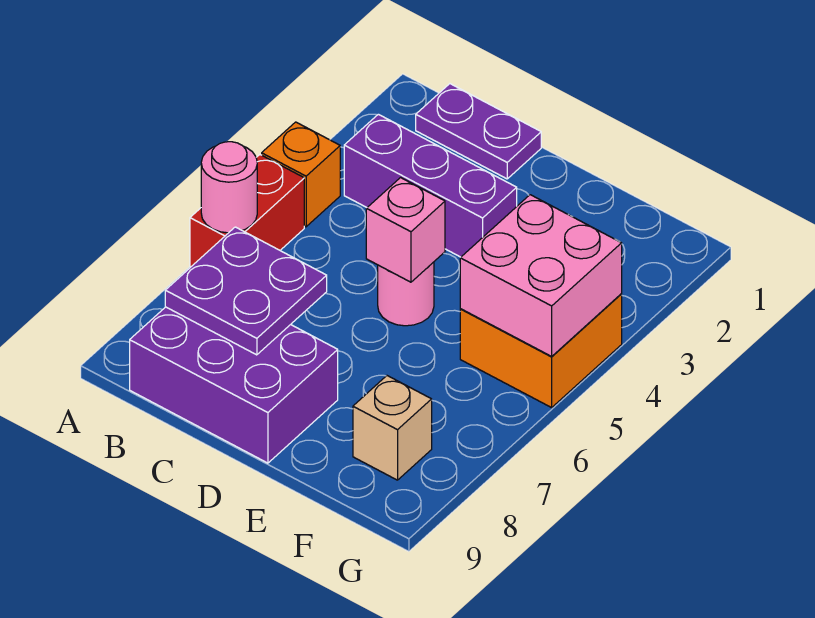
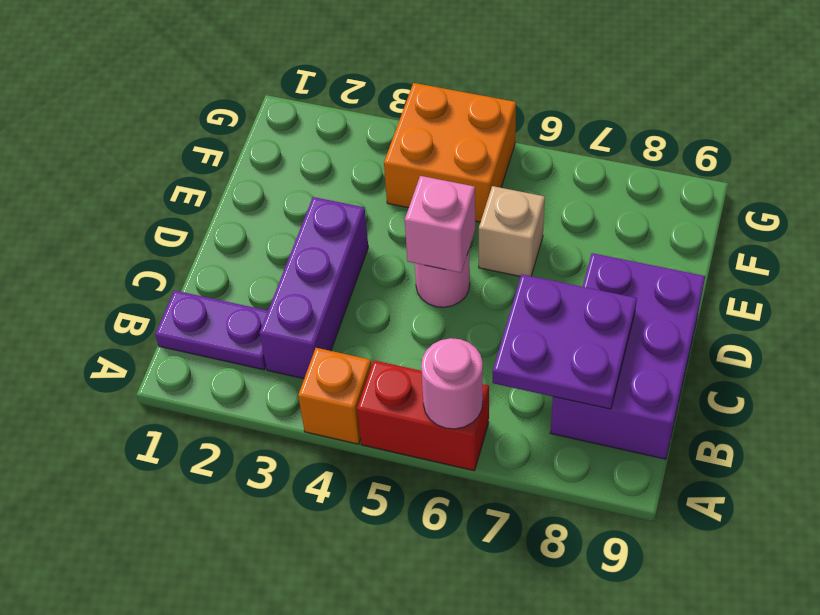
purple plate B1:C1 level 1 -> purple plate B1:B2 level 1
pink brick F4:G5 level 2 -> none
tan brick F8 level 1 -> tan brick E6 level 1

